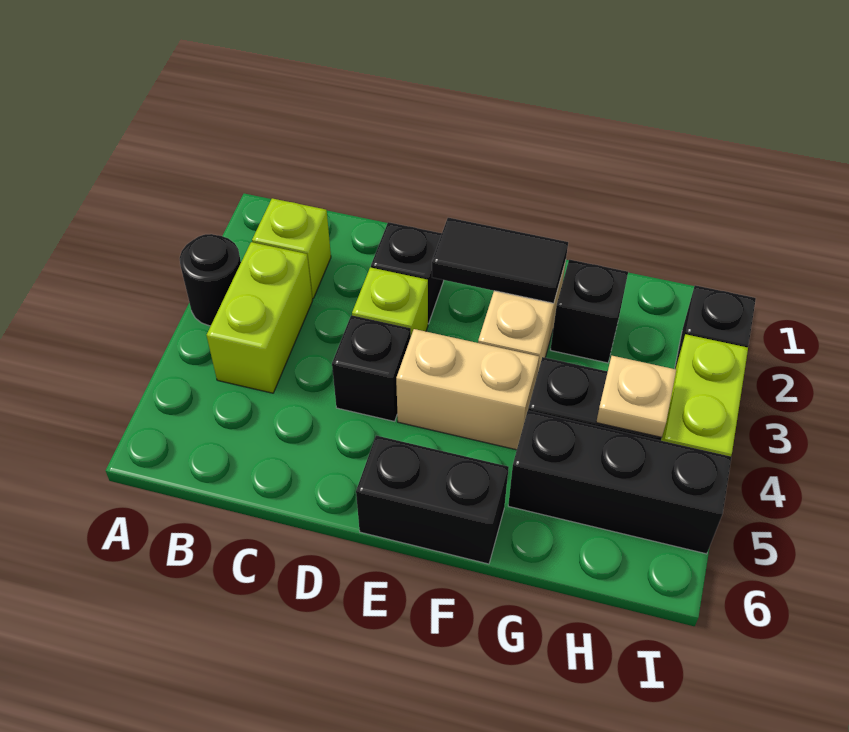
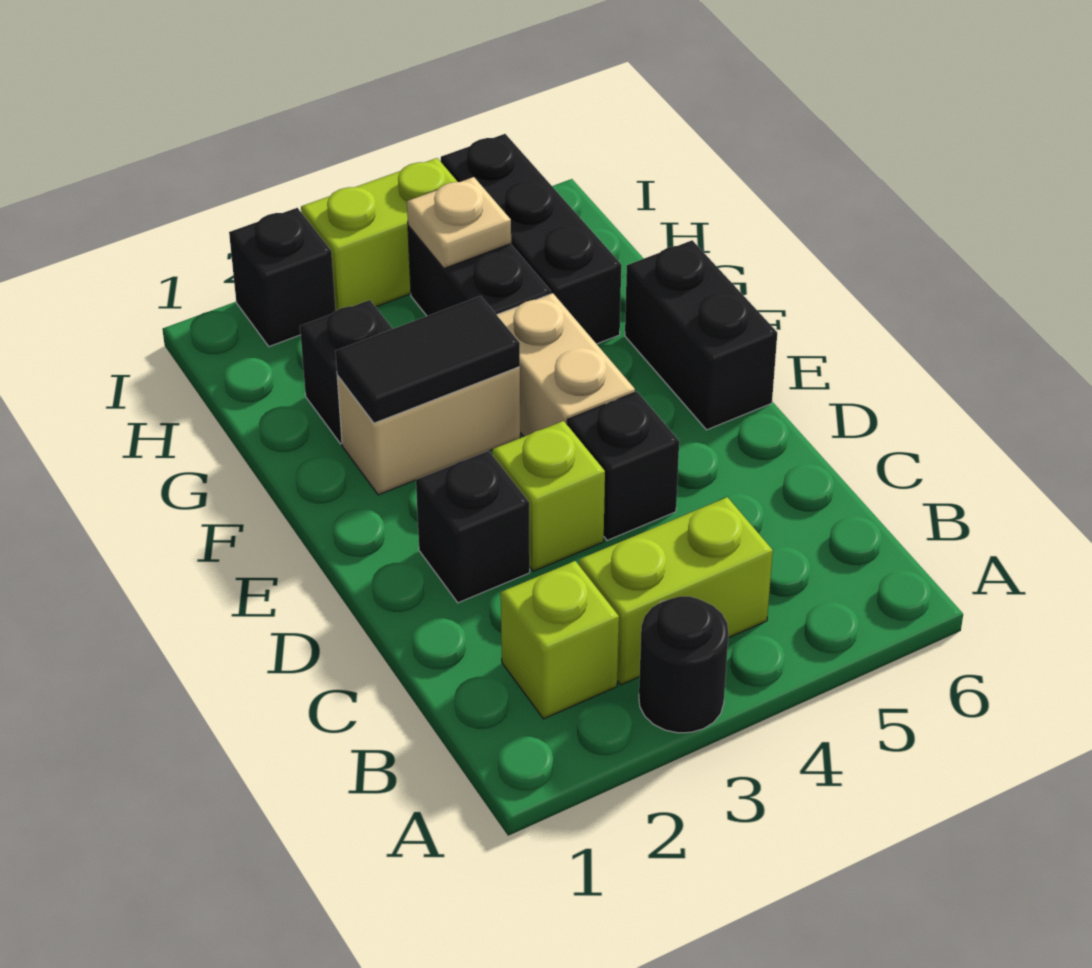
black tile E2:F2 level 2 -> black tile F2:F3 level 2

